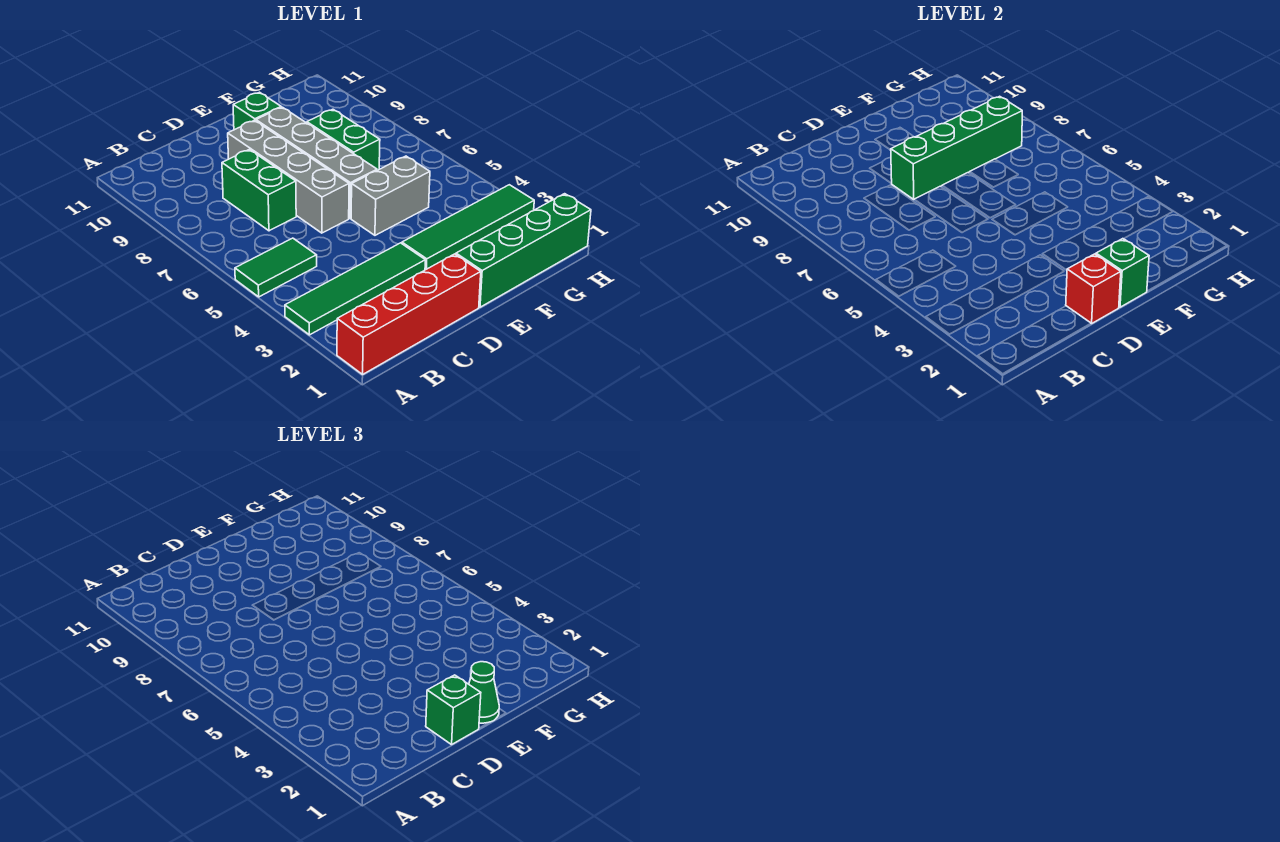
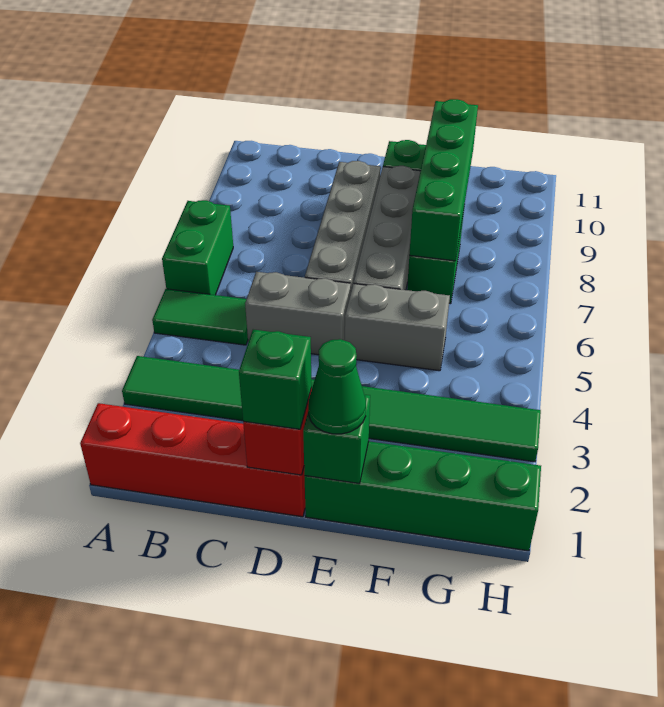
none -> grey brick C5:D5 level 1
green brick C7:C8 level 1 -> green brick A6:A7 level 1
green brick D8:G8 level 2 -> green brick F7:F10 level 2

